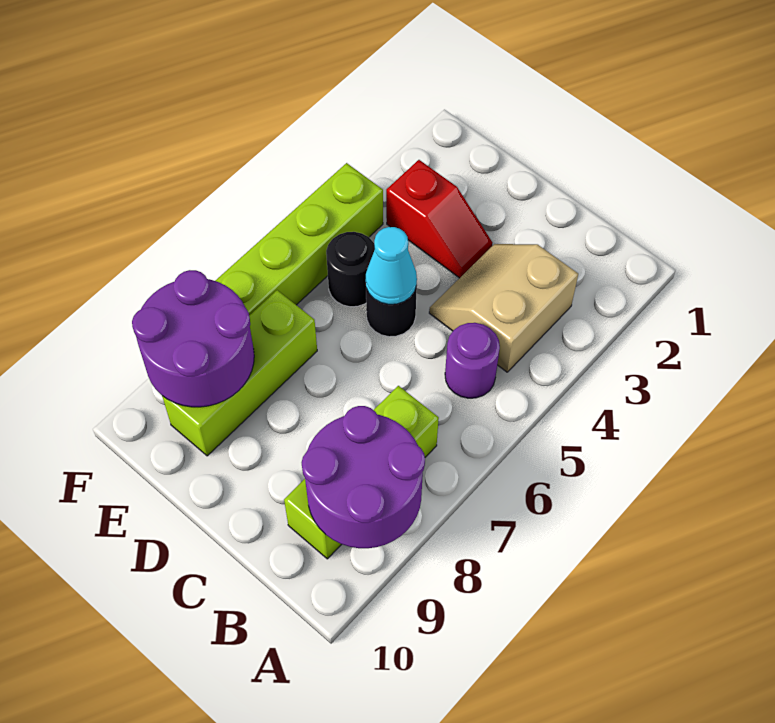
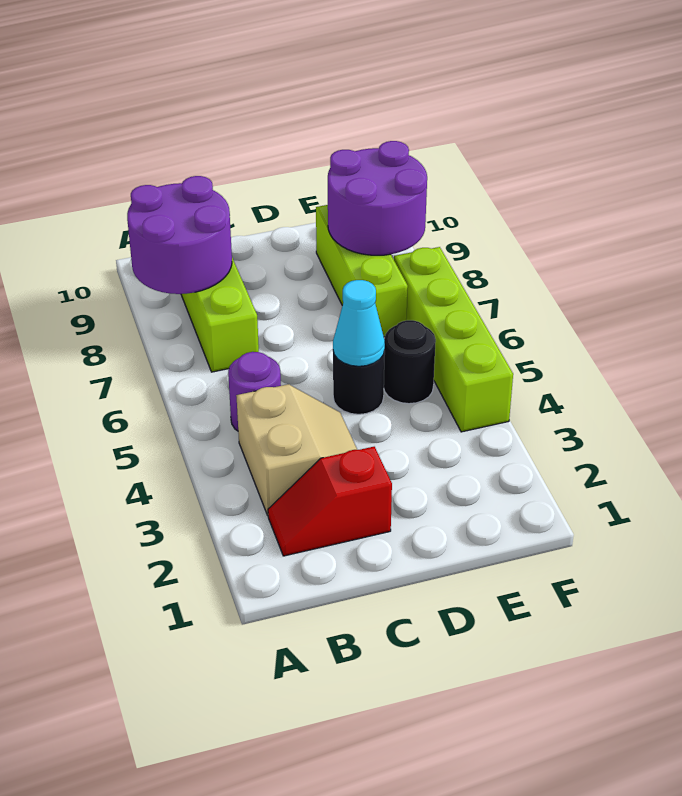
red slope D3:E3 level 1 top E -> red slope B2:C2 level 1 top C

